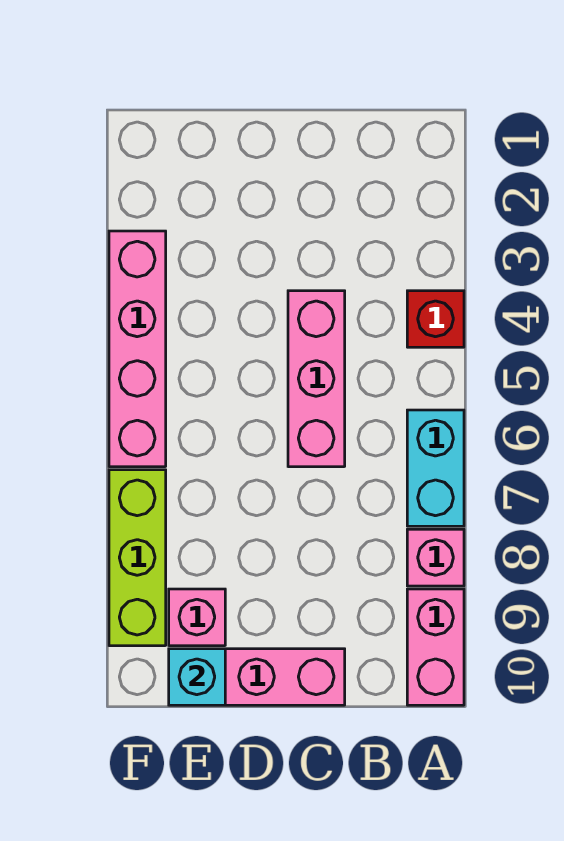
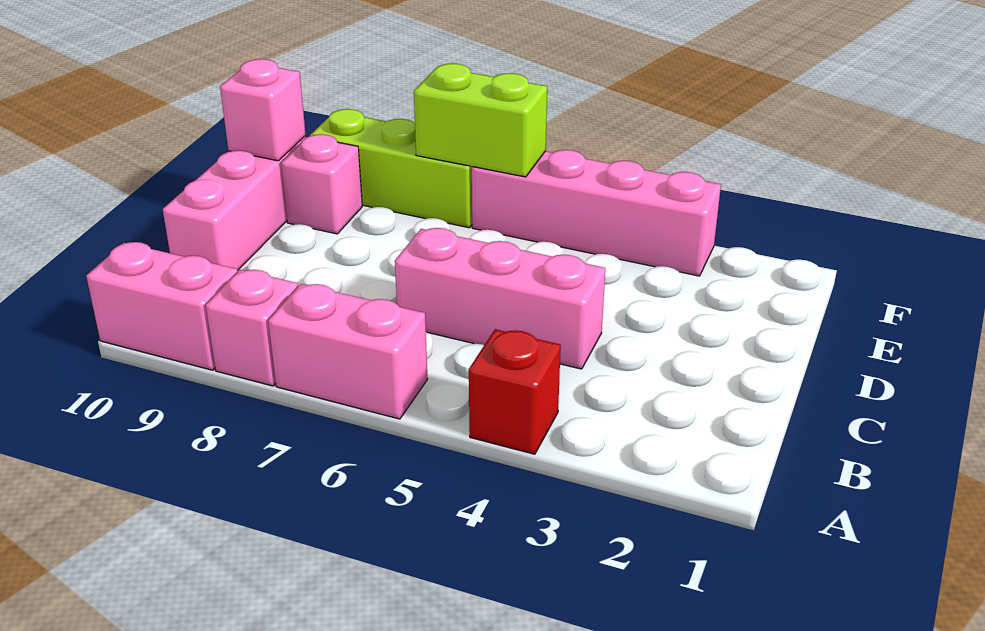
cyan brick A6:A7 level 1 -> pink brick A6:A7 level 1
cyan brick E10 level 2 -> pink brick E10 level 2
none -> lime brick F6:F7 level 2

